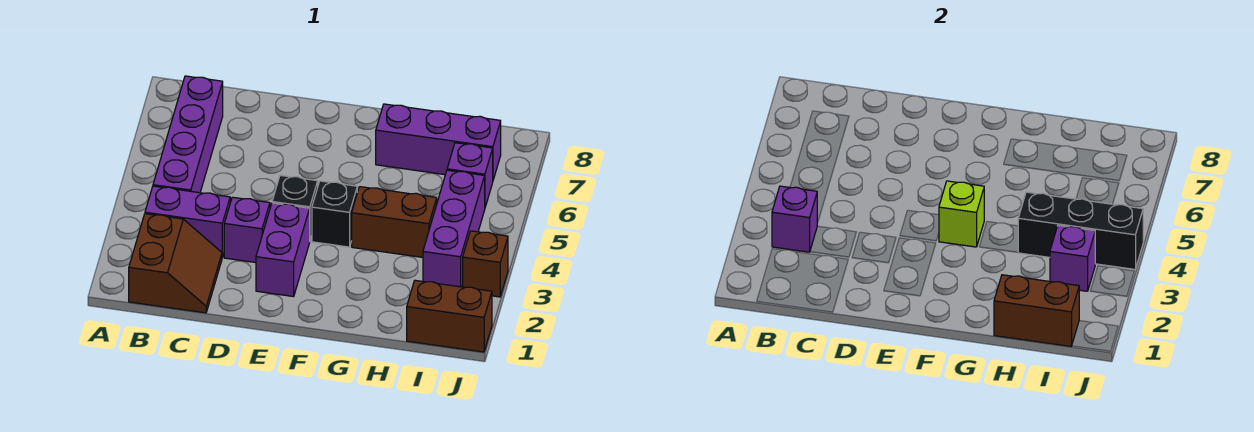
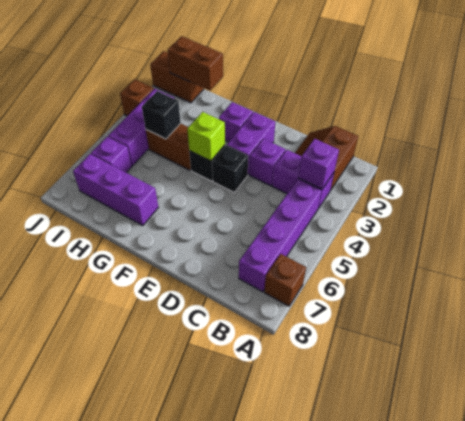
none -> brown brick A7 level 1
black brick H4:J4 level 2 -> black brick H4 level 2
purple brick I3 level 2 -> purple brick F2 level 1

